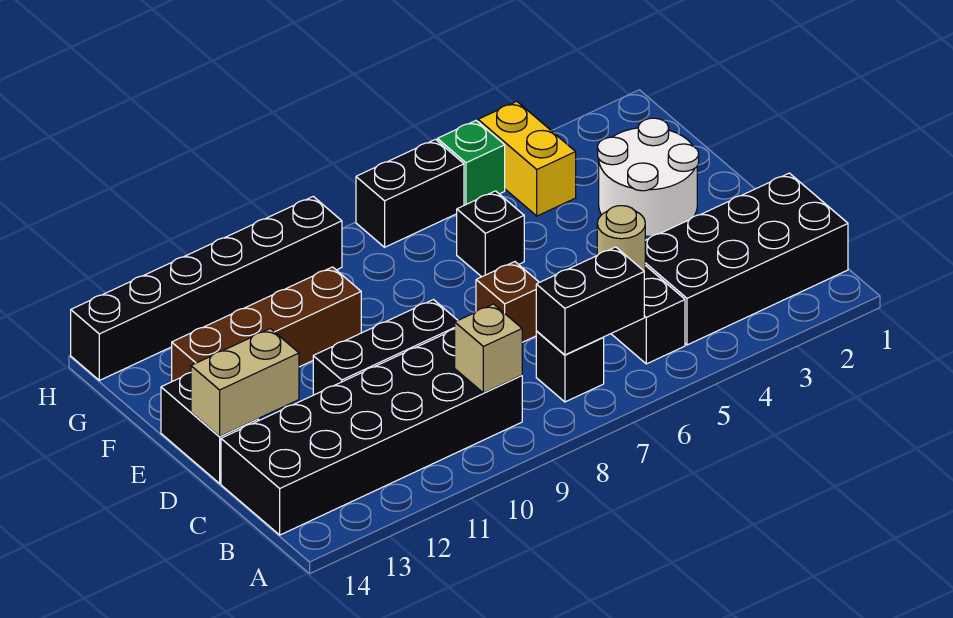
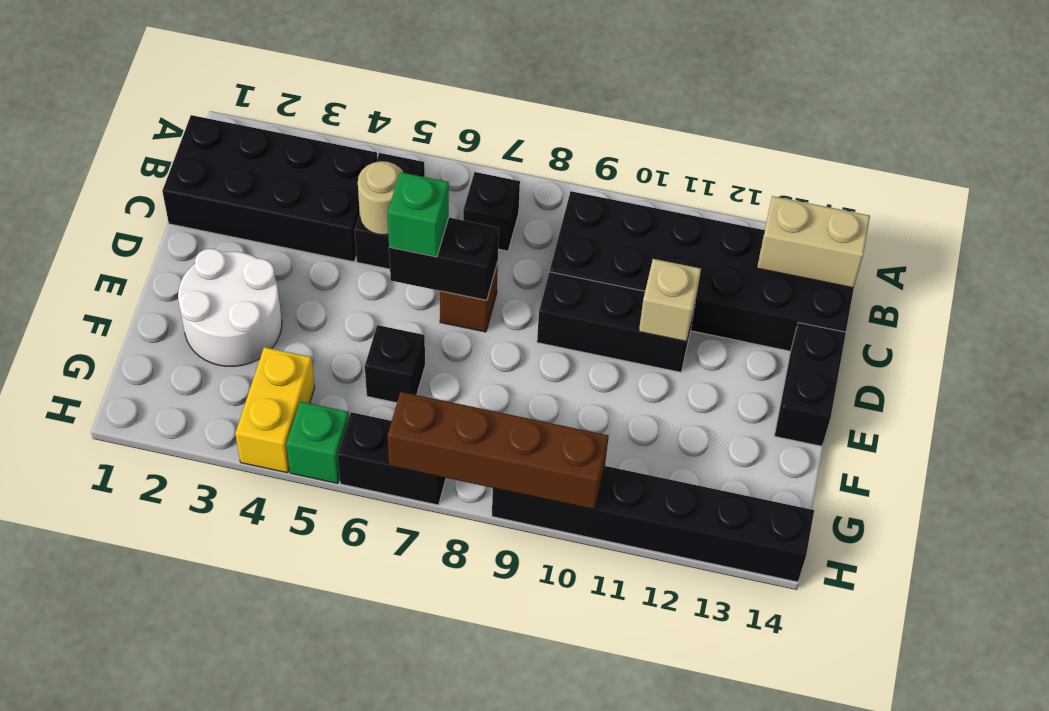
black brick B6:B7 level 2 -> black brick D6:D7 level 2
tan brick B9 level 2 -> tan brick D11 level 2
none -> green brick D6 level 3
tan brick D13:D14 level 2 -> tan brick B13:B14 level 2
brown brick F10:F13 level 1 -> brown brick H7:H10 level 2

